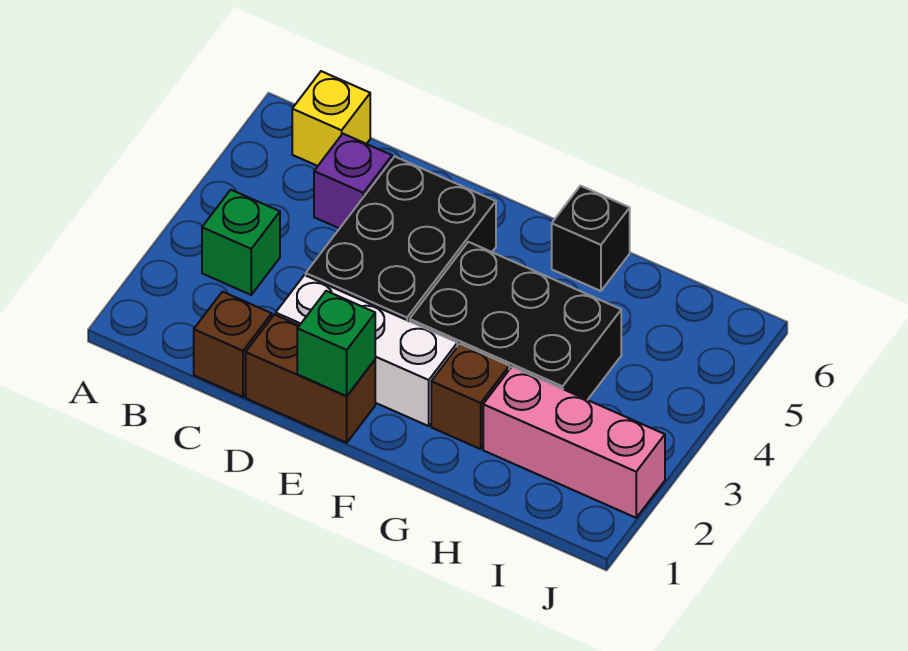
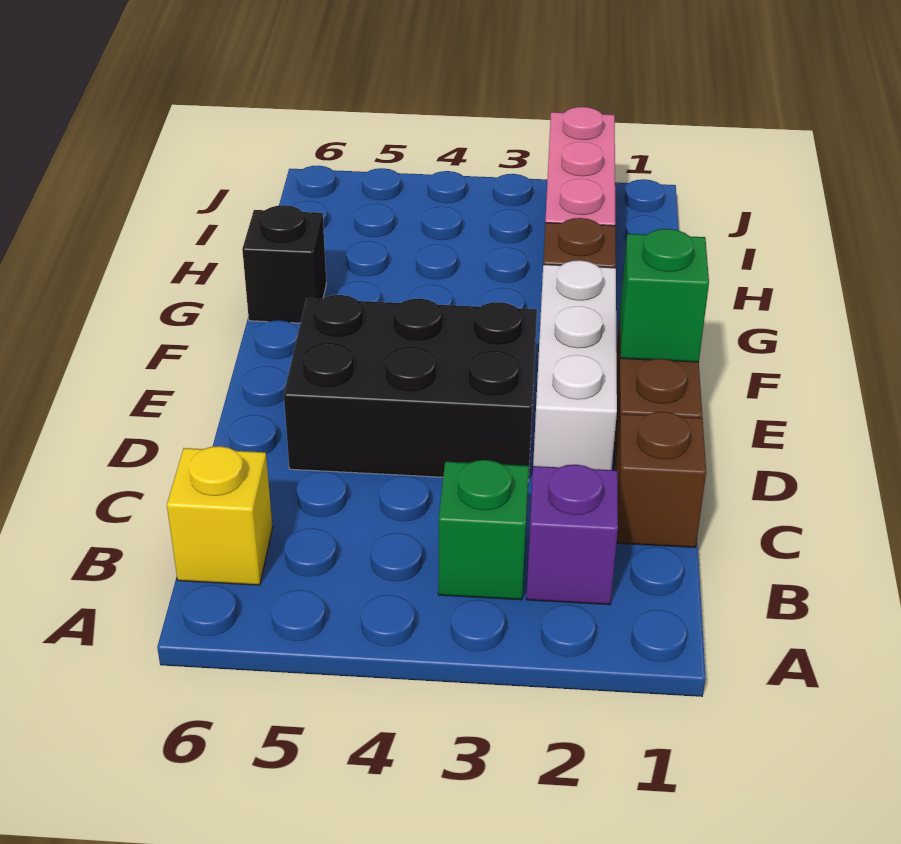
purple brick C5 level 1 -> purple brick B2 level 1
black brick F3:H4 level 1 -> none

